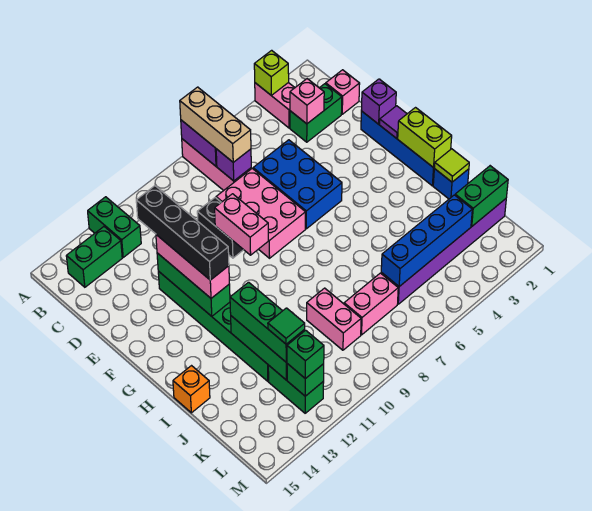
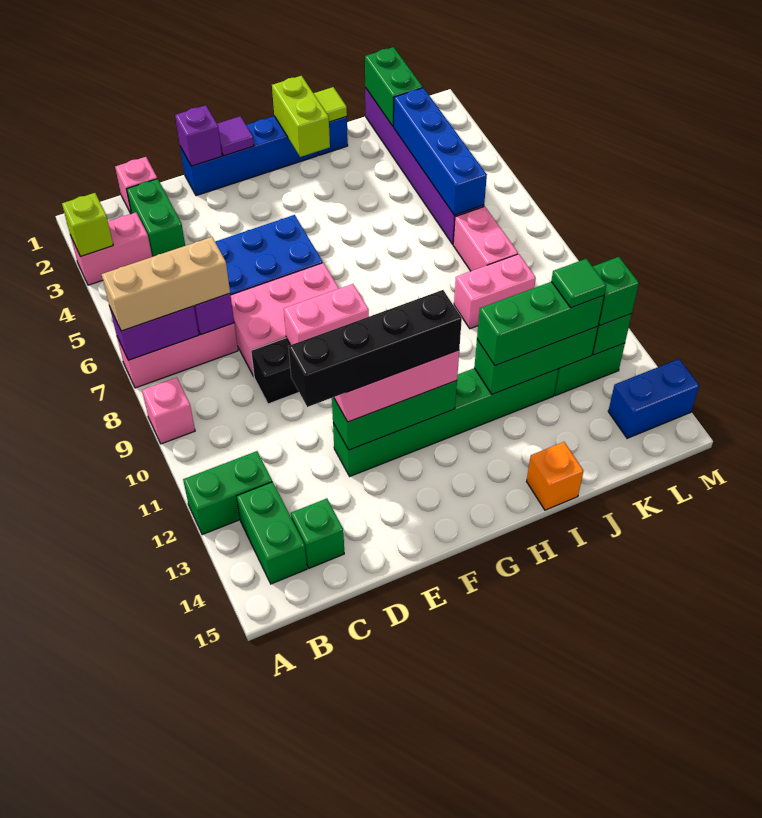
pink brick C3 level 2 -> pink brick A9 level 1
none -> green brick C14 level 1
lime brick G1:H1 level 2 -> lime brick H1:H2 level 2
none -> blue brick L14:M14 level 1

